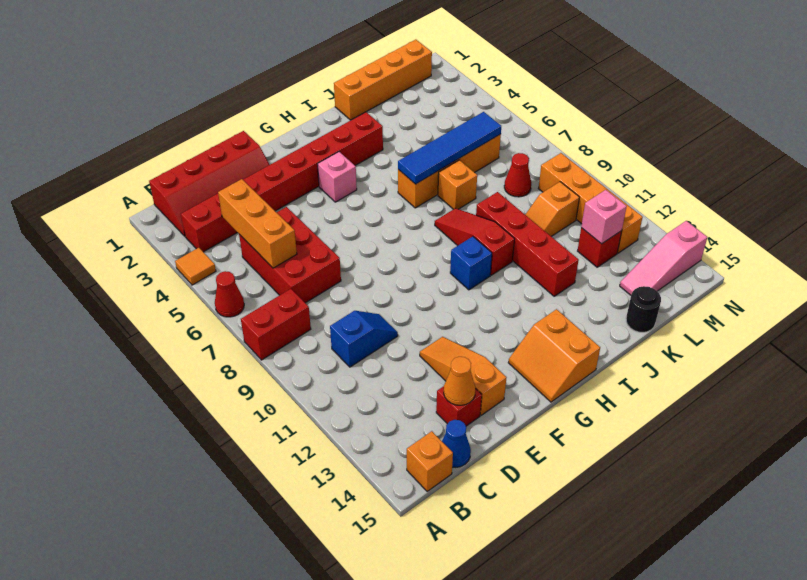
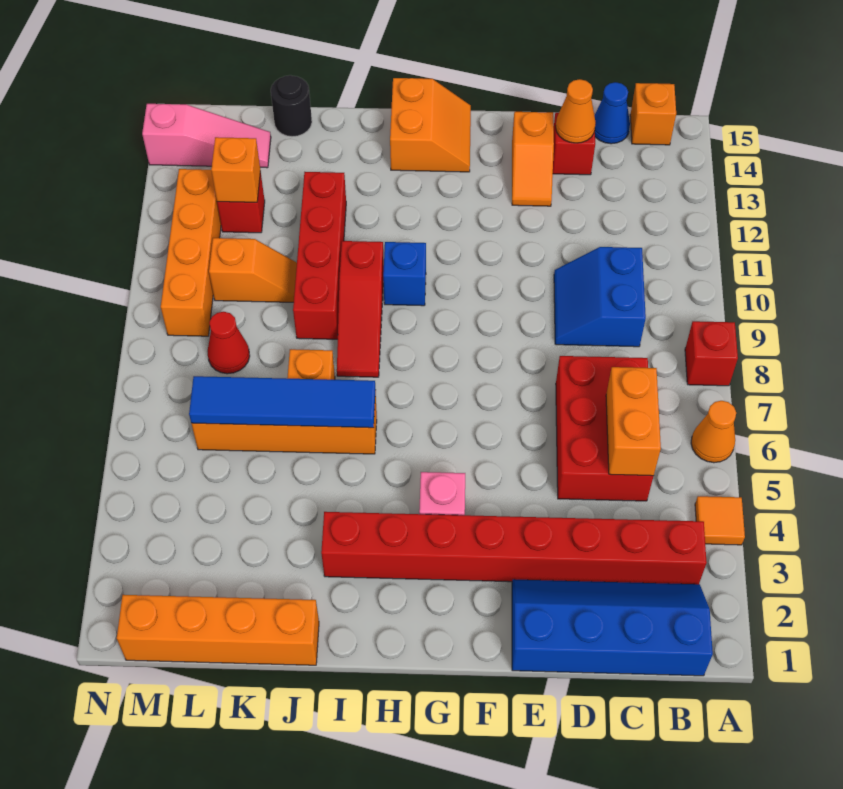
red cone A6 level 1 -> orange cone A6 level 1
red brick A8:B8 level 1 -> red brick A8 level 1
red slope B1:E2 level 1 top 1 -> blue slope B1:E2 level 1 top 1
orange brick C4:C6 level 2 -> orange brick C5:C6 level 2
blue slope C10:D10 level 1 top C -> blue slope C9:D10 level 1 top C
orange slope E12:E14 level 1 top 14 -> orange slope E13:E14 level 1 top 14
pink brick L12 level 2 -> orange brick L12 level 2

